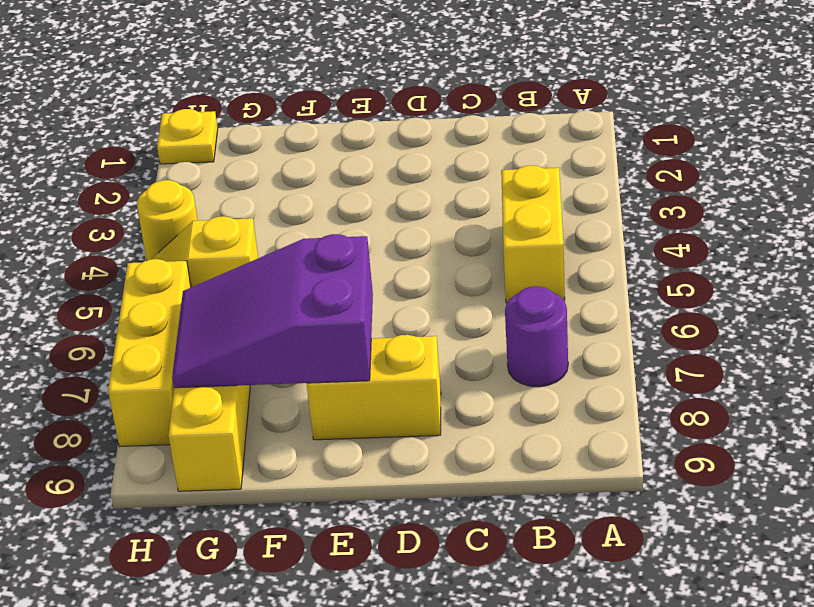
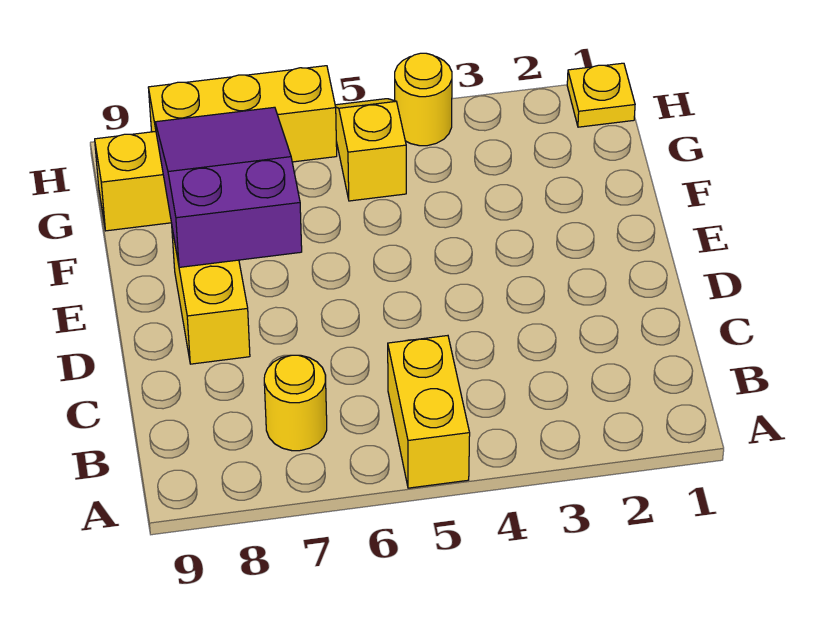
yellow brick B4:B5 level 1 -> yellow brick A5:B5 level 1
purple round brick B7 level 1 -> yellow round brick B7 level 1

